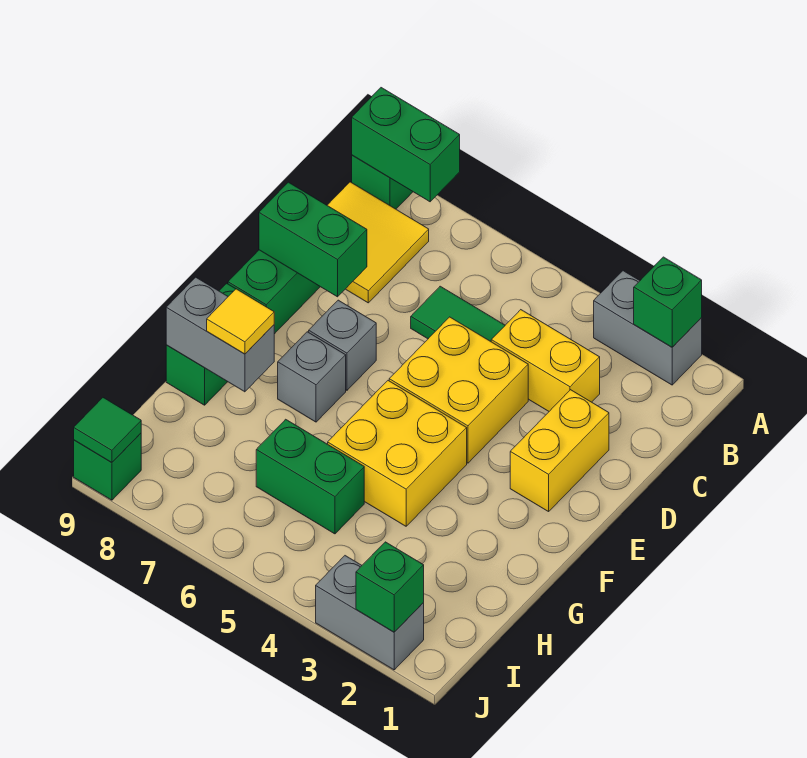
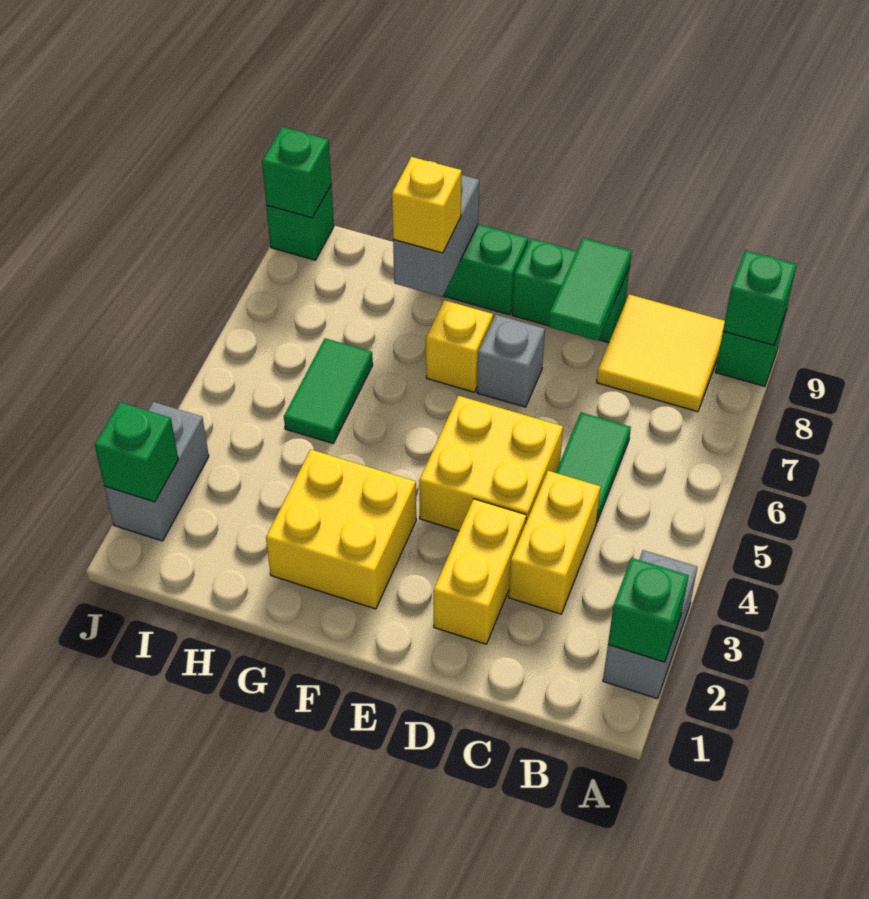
green brick A8:A9 level 2 -> green brick A9 level 2
yellow brick D2:E2 level 1 -> yellow brick D2:D3 level 1
green brick D8:D9 level 2 -> green tile D8:D9 level 2
yellow brick F4:G5 level 1 -> yellow brick F2:G3 level 1
grey brick F7 level 1 -> yellow brick F7 level 1
yellow tile G8 level 3 -> yellow brick G8 level 3
green brick H5:H6 level 1 -> green tile H5:H6 level 1
green tile J9 level 2 -> green brick J9 level 2

